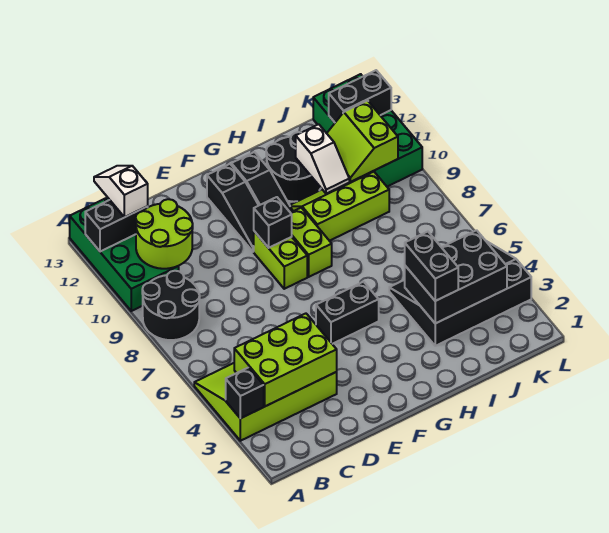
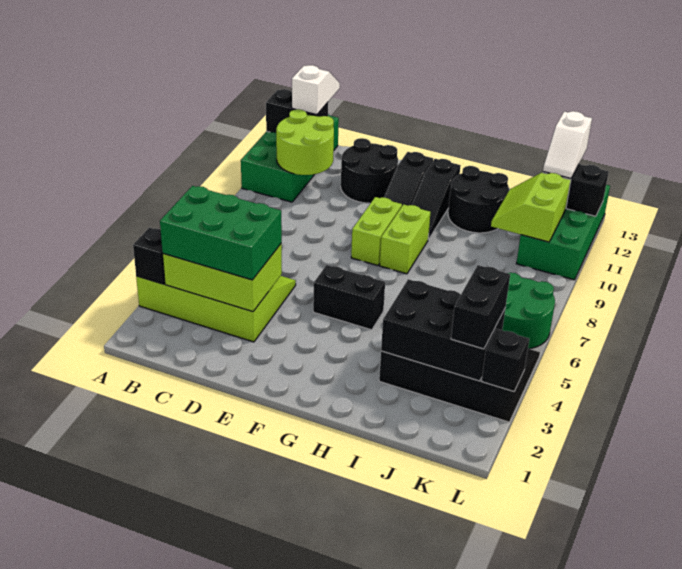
black round brick A8:B9 level 1 -> black round brick D11:E12 level 1
none -> green brick B3:D4 level 3
black brick F9 level 2 -> black brick L3 level 2
lime slope H9:J10 level 1 top 9 -> none
black brick I3:I4 level 3 -> black brick K3:K4 level 3
white slope I10:I11 level 2 top 11 -> white slope K12:K13 level 3 top 13
none -> green round brick K6:L7 level 1

